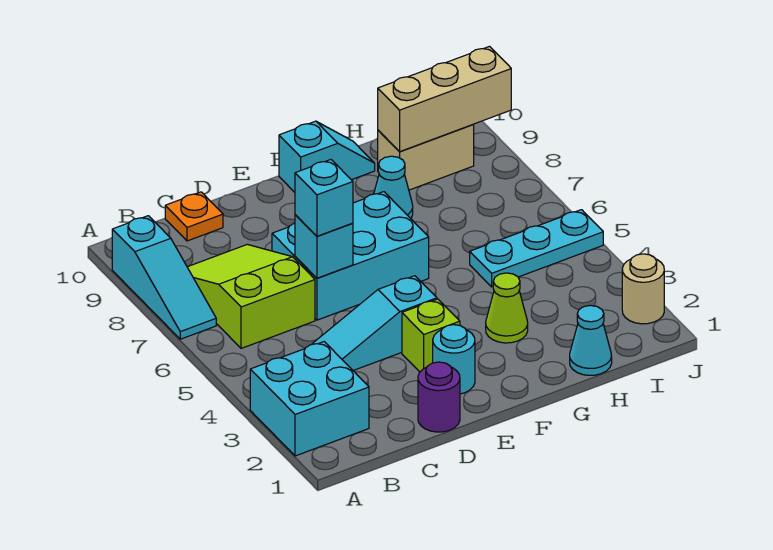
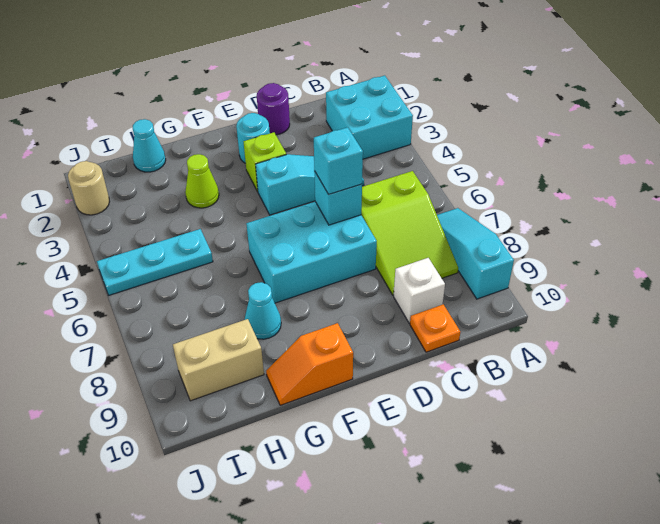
none -> white brick C9 level 1
cyan slope F10:G10 level 1 top F -> orange slope F10:G10 level 1 top F
tan brick H9:J9 level 2 -> none

